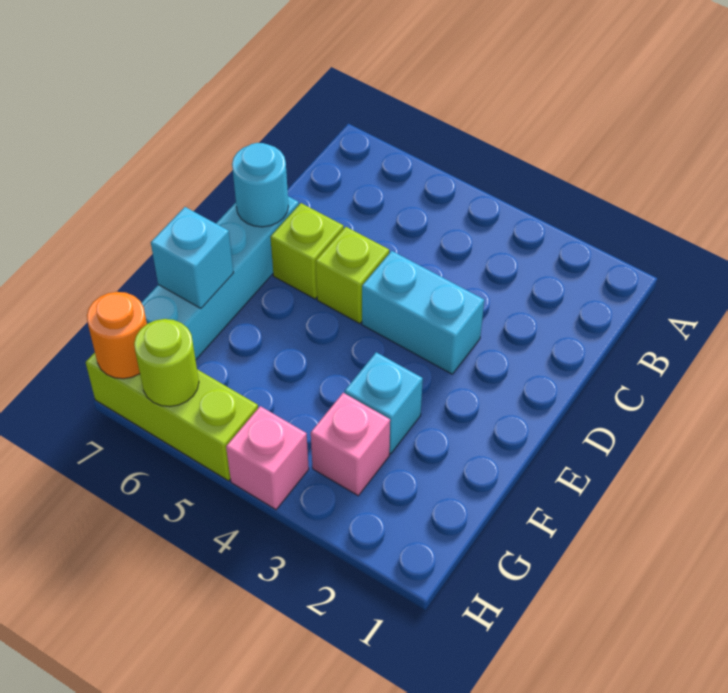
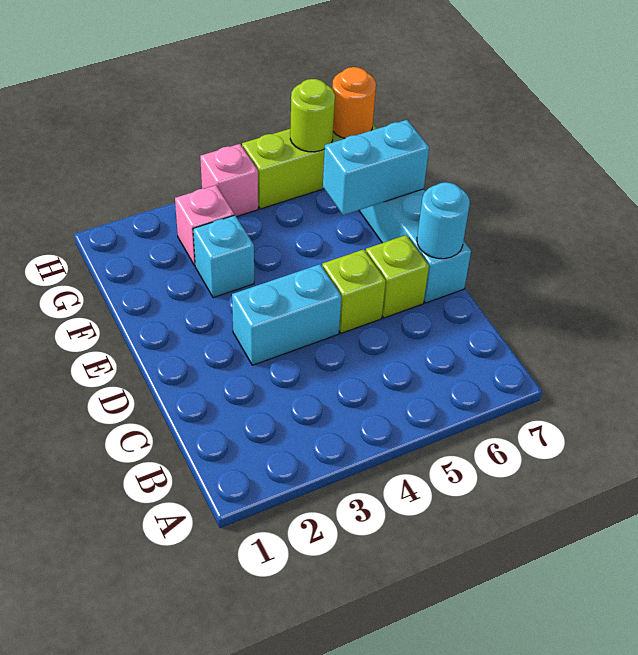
cyan brick F7 level 2 -> cyan brick F6:F7 level 2

